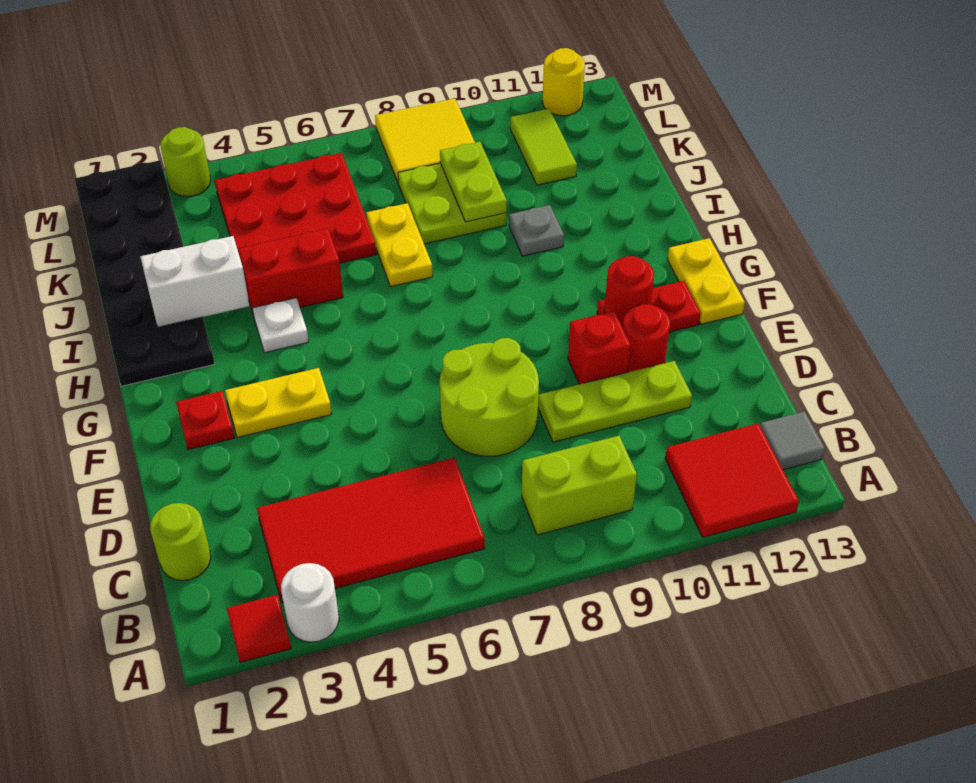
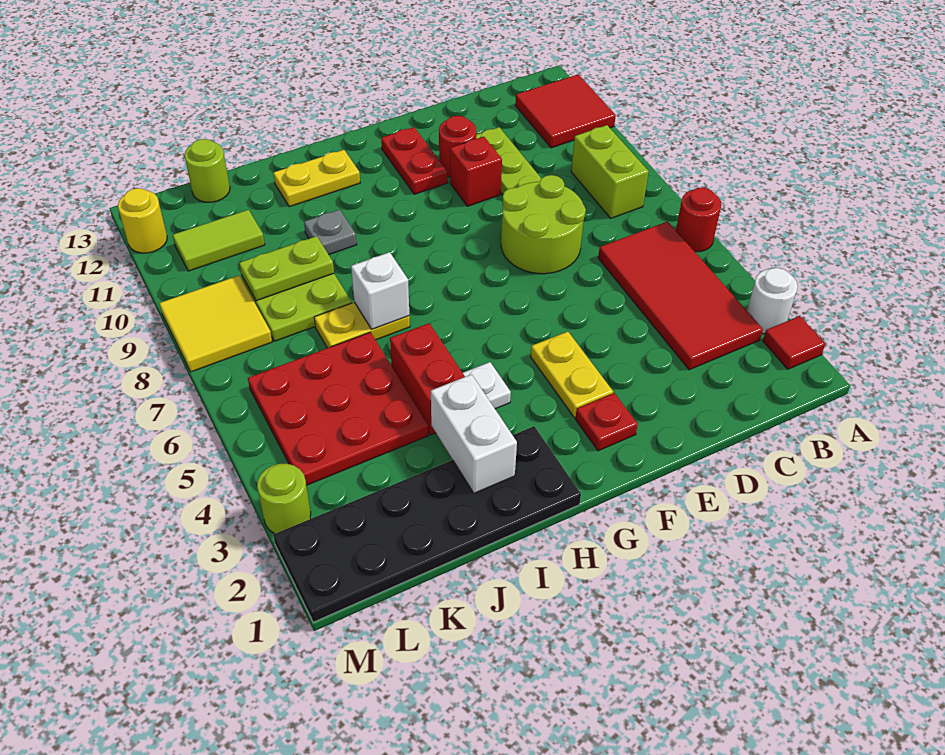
grey tile B13 level 1 -> none
lime round brick C1 level 1 -> lime round brick K13 level 1
red round brick F11 level 2 -> red round brick A6 level 1
yellow plate F13:G13 level 1 -> yellow plate H12:I12 level 1
none -> white brick I7 level 2

